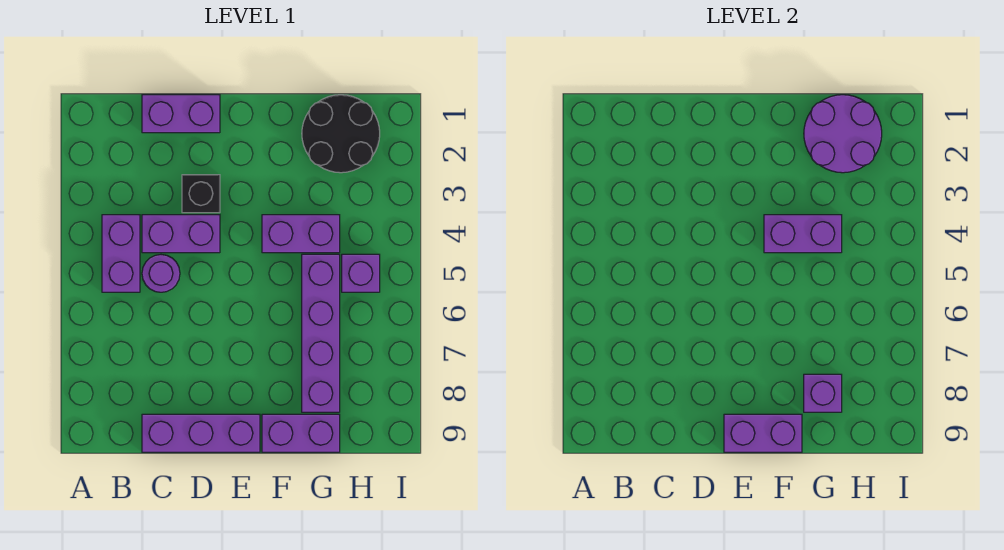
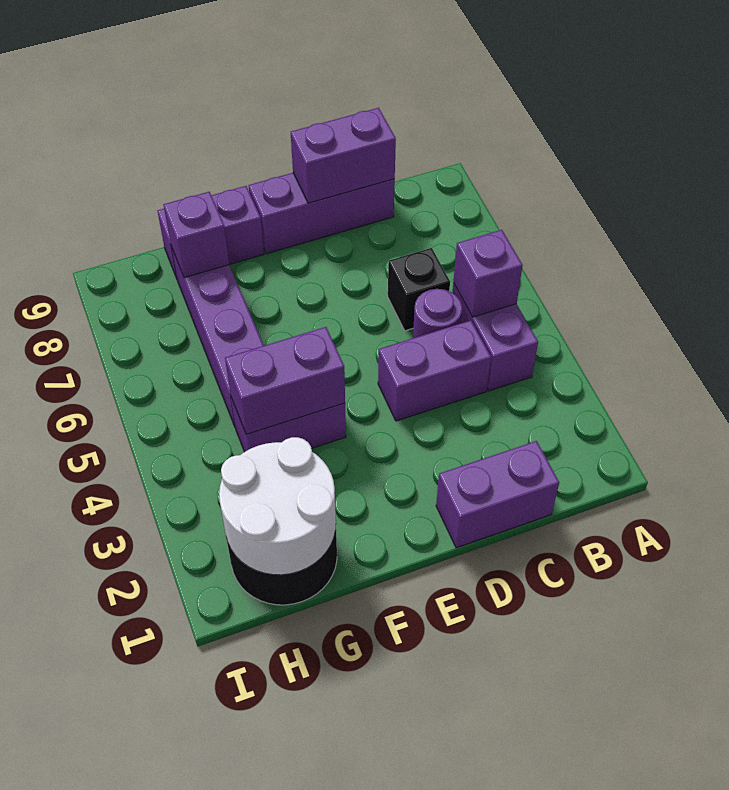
black brick D3 level 1 -> black brick C6 level 1
purple brick E9:F9 level 2 -> purple brick C9:D9 level 2
purple round brick G1:H2 level 2 -> white round brick G1:H2 level 2
purple brick H5 level 1 -> purple brick B5 level 2

